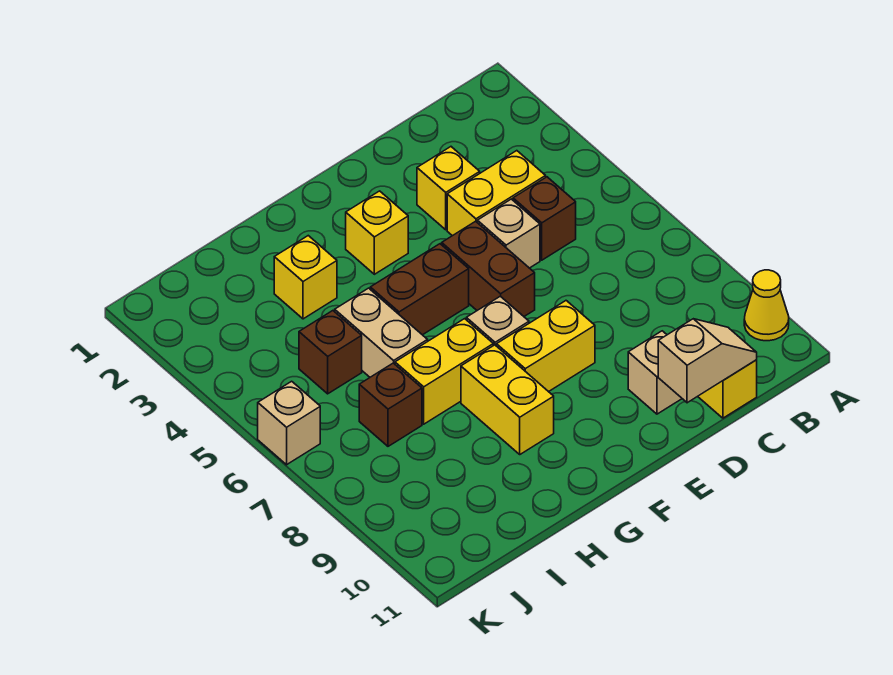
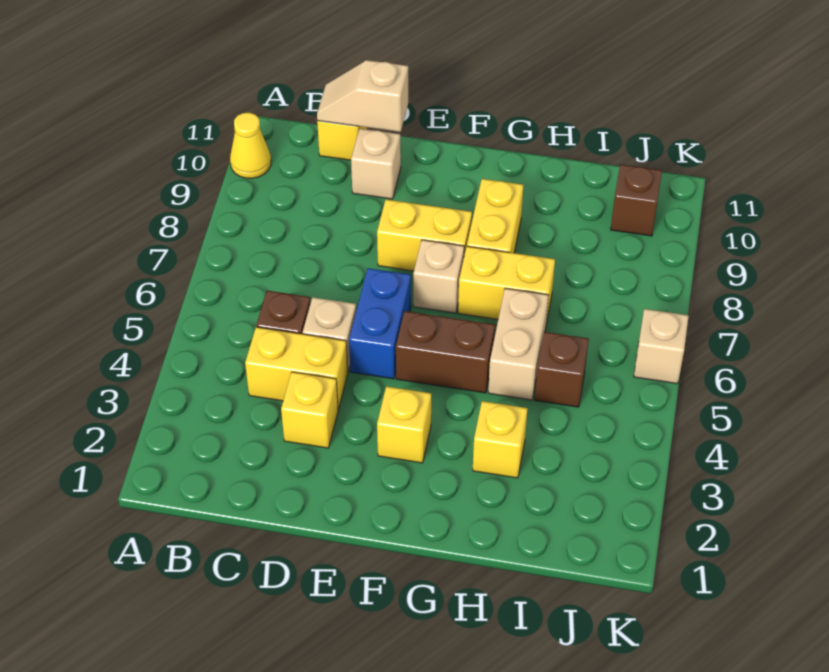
brown brick E5:E6 level 1 -> blue brick E5:E6 level 1
brown brick I7 level 1 -> brown brick J10 level 1

